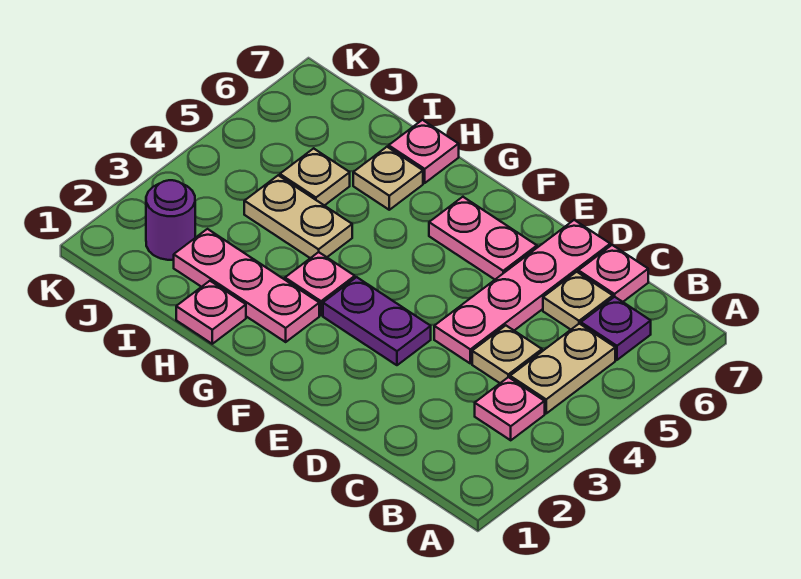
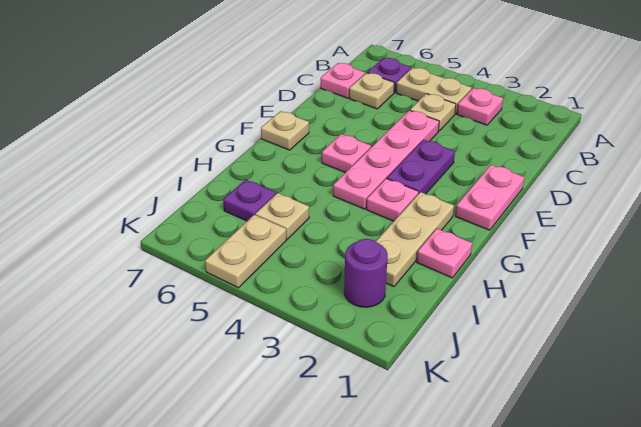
pink plate D4:D7 level 1 -> pink plate D4:G4 level 1
pink plate E6:F6 level 1 -> pink plate E1:F1 level 1
pink plate G2:I2 level 1 -> tan plate G2:I2 level 1
tan plate H4:I4 level 1 -> tan plate J5:K5 level 1
tan plate H6 level 1 -> tan plate F7 level 1
pink plate H7 level 1 -> pink plate F5 level 1
none -> purple plate I6 level 1

